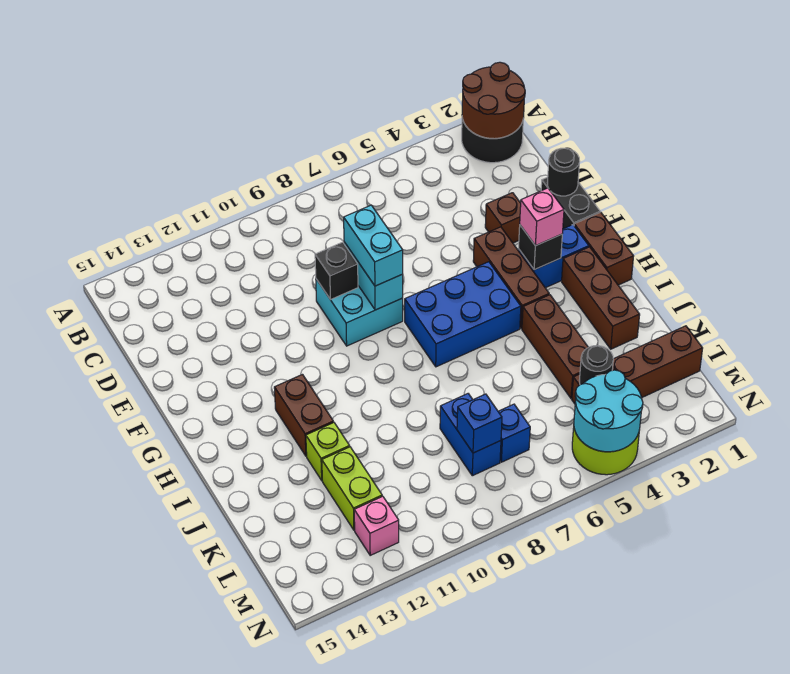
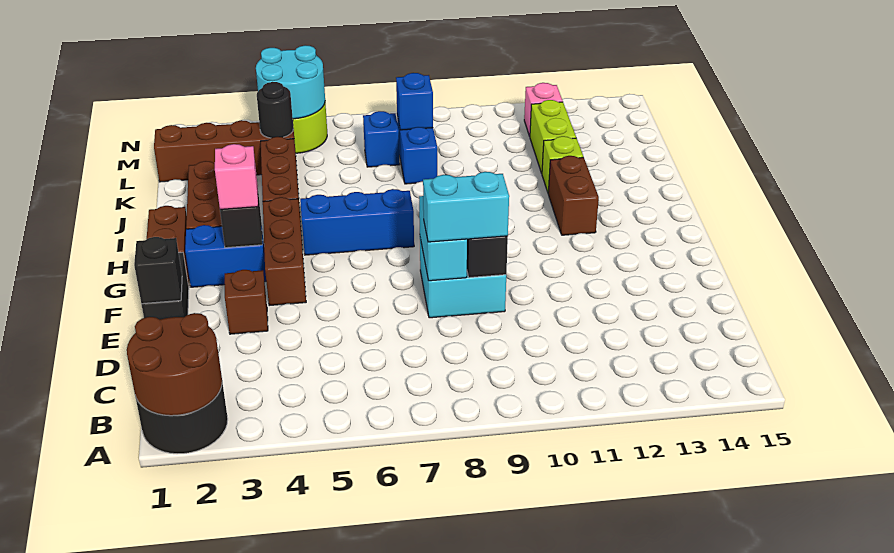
black round brick E1 level 2 -> black brick E1 level 2
cyan brick E8:F8 level 3 -> cyan brick E8:E9 level 3
blue brick G5:H7 level 1 -> blue brick H5:H7 level 1

